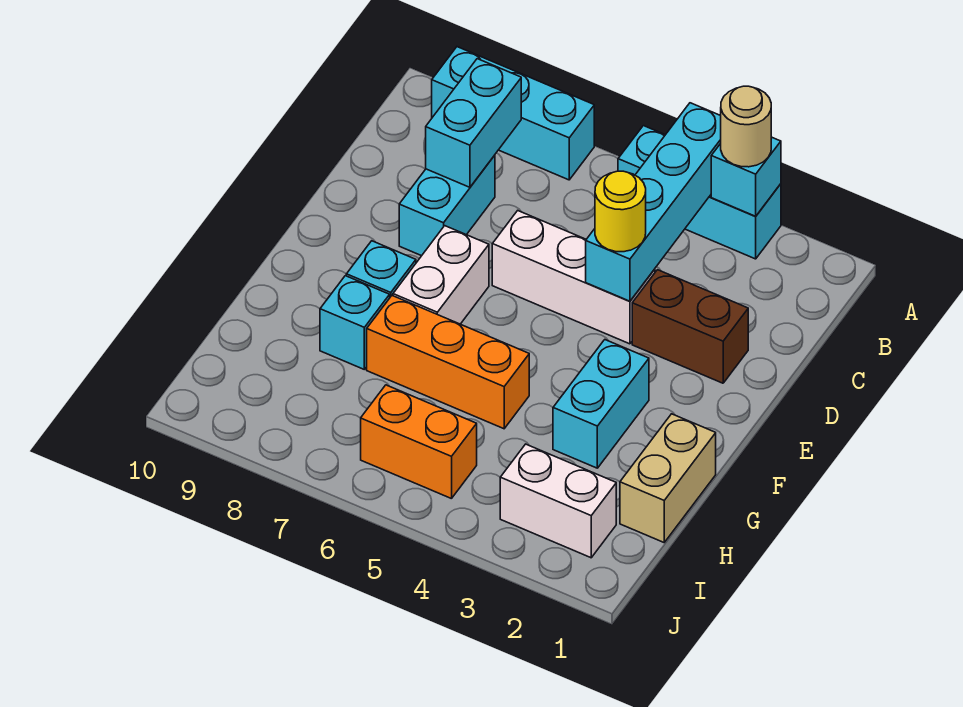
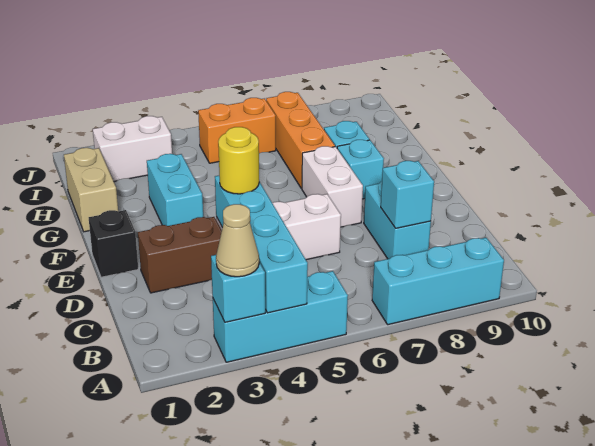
tan round brick A3 level 3 -> tan cone A3 level 3
cyan brick B8:C8 level 2 -> cyan brick C8 level 2
none -> black brick E1 level 1
orange brick G5:G7 level 1 -> orange brick G7:I7 level 1

